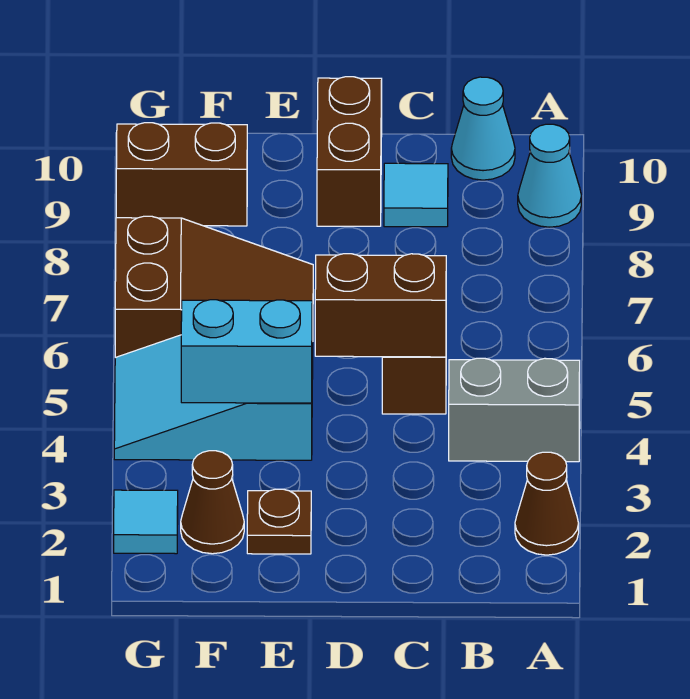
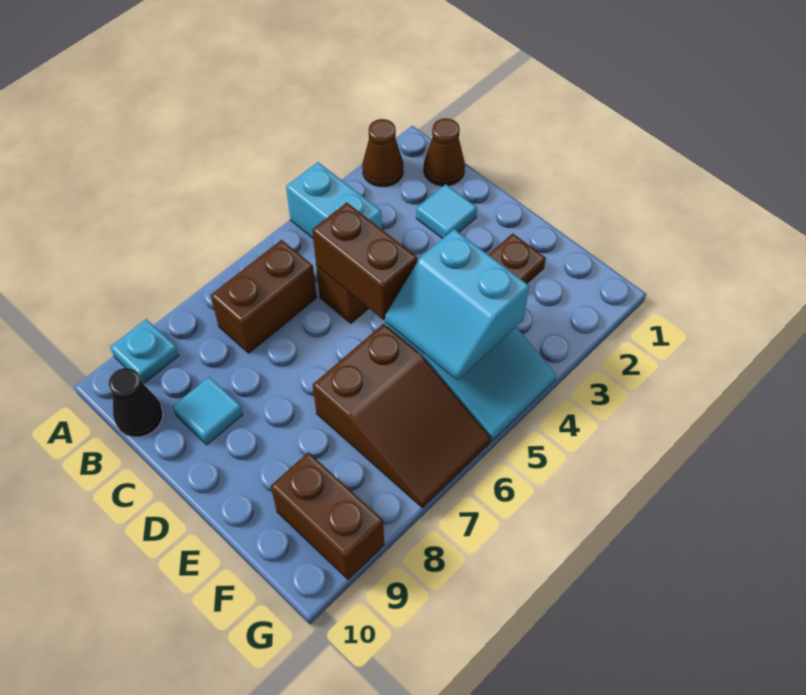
grey brick A4:B4 level 1 -> cyan brick A4:B4 level 1
cyan cone A9 level 1 -> cyan plate A9 level 1
cyan cone B10 level 1 -> black cone B10 level 1
brown brick D9:D10 level 1 -> brown brick B6:B7 level 1
brown slope E6:G7 level 1 top G -> brown slope E6:G7 level 1 top E
brown cone F2 level 1 -> brown cone B1 level 1
cyan tile G2 level 1 -> cyan tile C2 level 1

